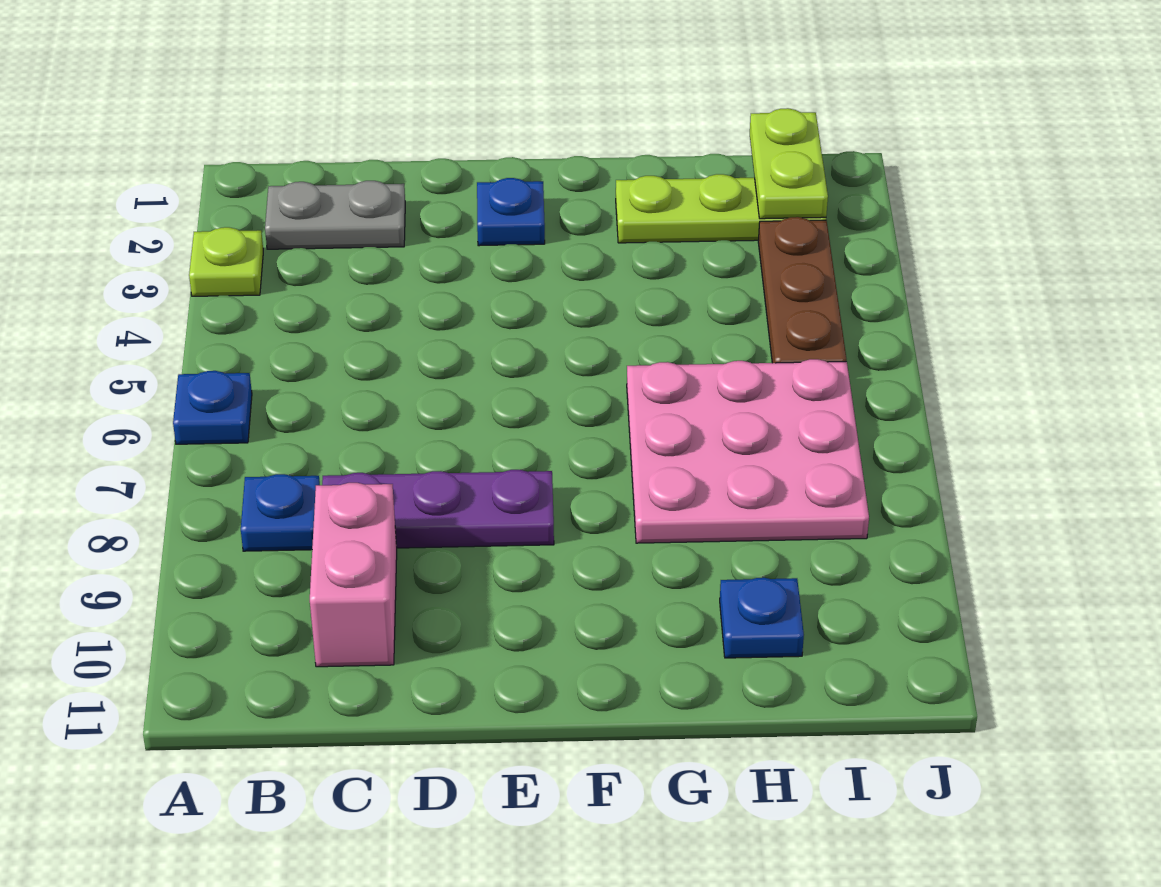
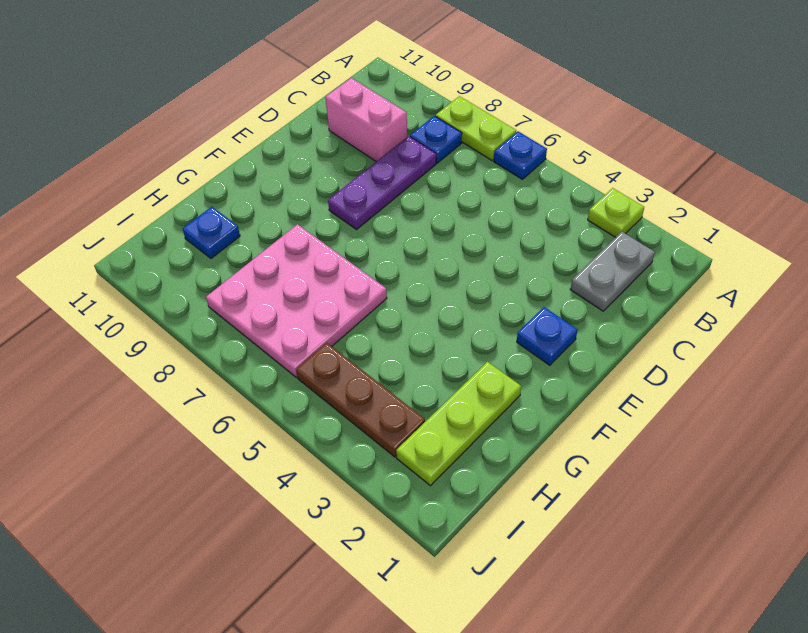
lime plate I1:I2 level 2 -> lime plate A7:A8 level 1

